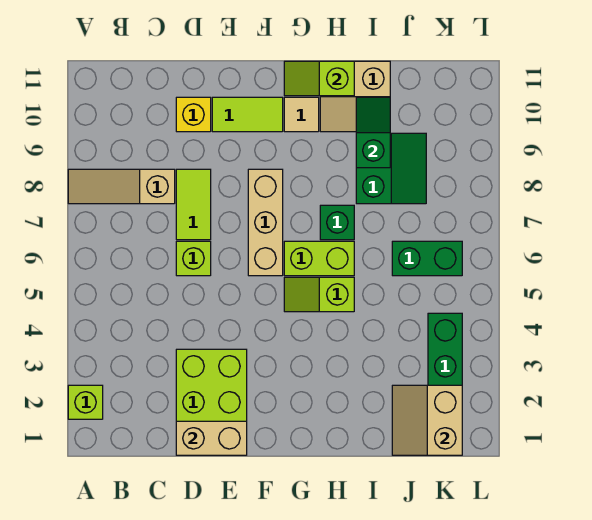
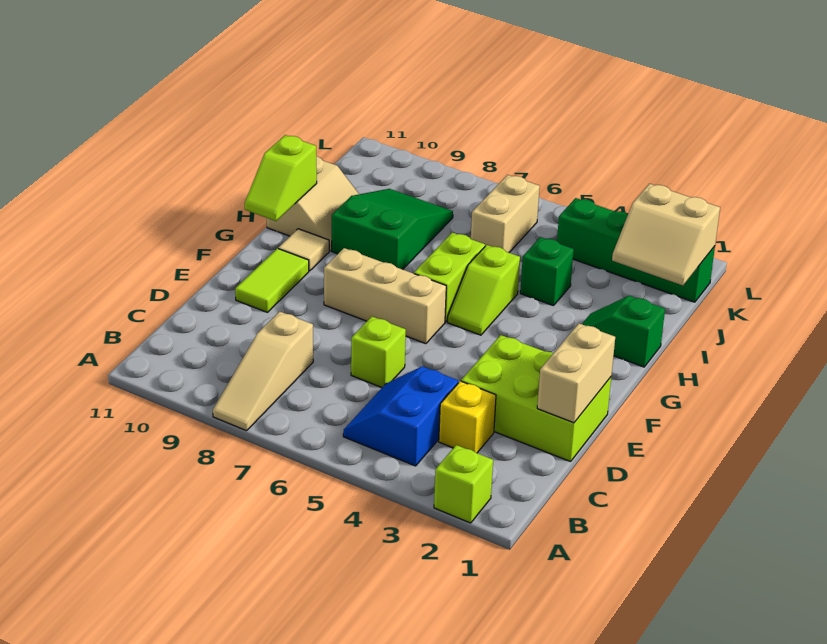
none -> blue slope B4:C5 level 1 top 4
lime tile D7:D8 level 1 -> none
yellow brick D10 level 1 -> yellow brick C3 level 1
green brick H7 level 1 -> green brick I4 level 1
green slope I8:J9 level 1 top I -> green slope H8:J9 level 1 top H
green slope I9:I10 level 2 top 9 -> green slope H1:H2 level 1 top 1
green brick J6:K6 level 1 -> tan brick J6:K6 level 1

